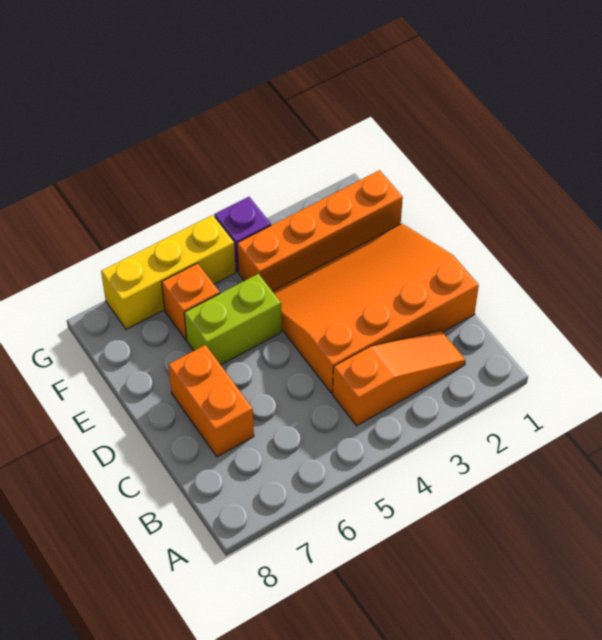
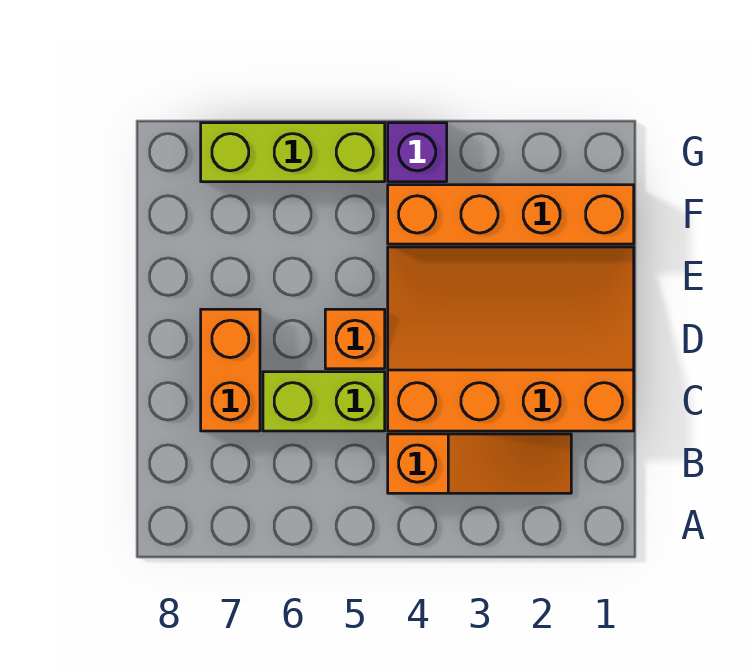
lime brick E5:E6 level 1 -> lime brick C5:C6 level 1
orange brick F6 level 1 -> orange brick D5 level 1
yellow brick G5:G7 level 1 -> lime brick G5:G7 level 1

